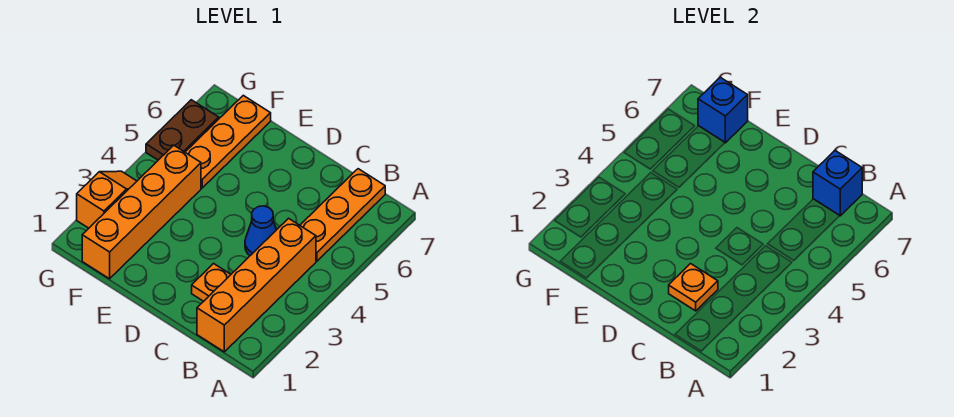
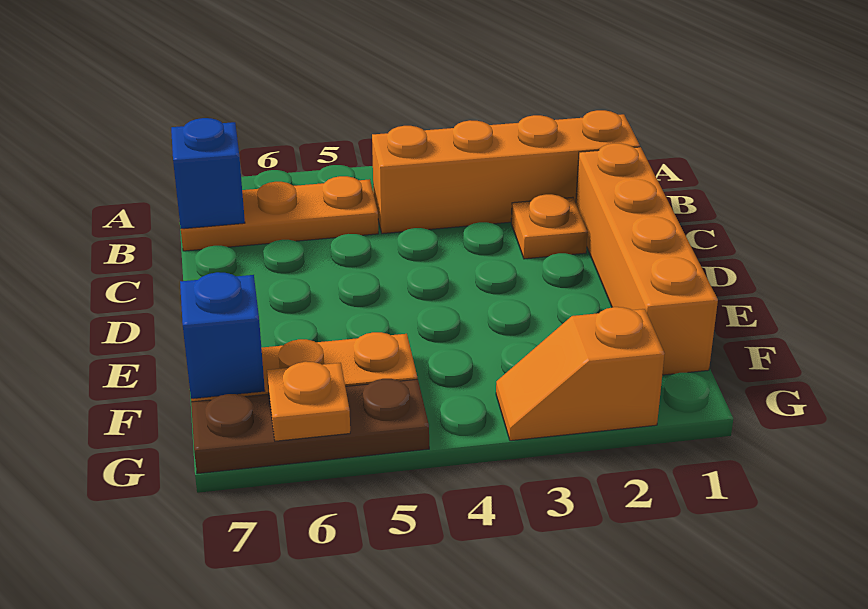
orange plate C2 level 2 -> orange plate G6 level 2
blue cone C4 level 1 -> none
orange brick F1:F4 level 1 -> orange brick C1:F1 level 1
brown plate G5:G6 level 1 -> brown plate G5:G7 level 1

